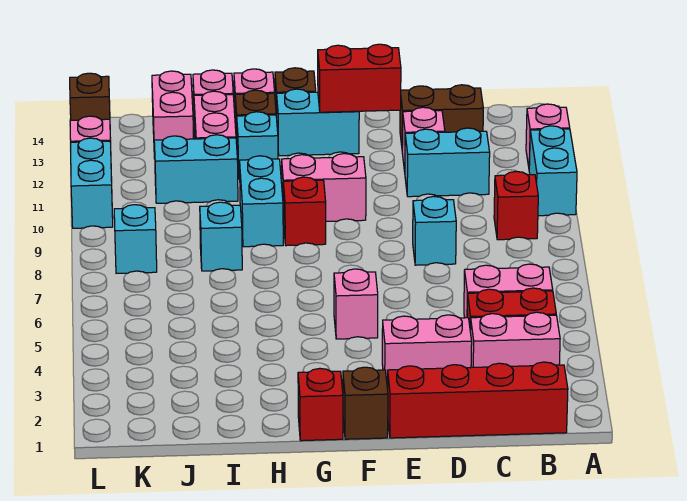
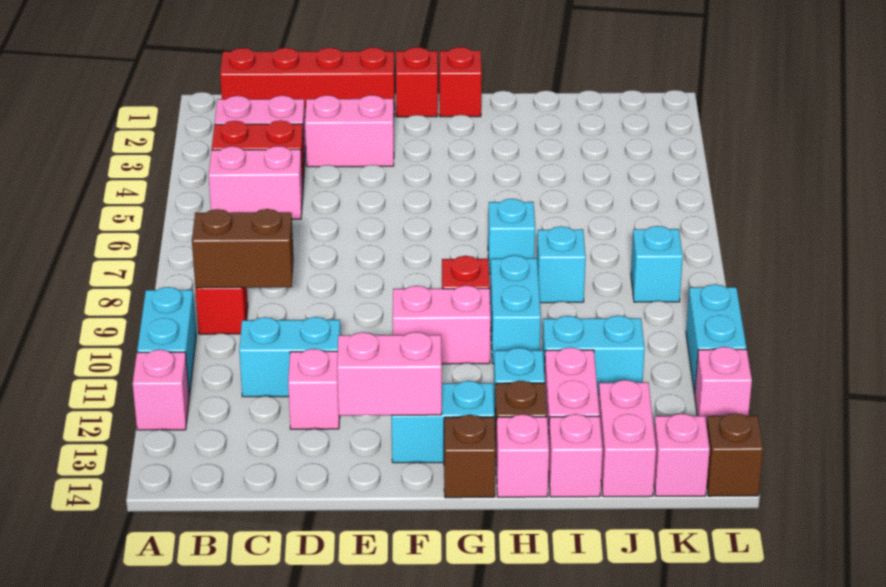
brown brick C13:D13 level 1 -> brown brick B9:C9 level 2
cyan brick D8 level 1 -> cyan brick H7 level 1
red brick E13:F13 level 2 -> pink brick E13:F13 level 2
brown brick F1 level 1 -> red brick F1 level 1
pink brick F5 level 1 -> pink brick K14 level 1

